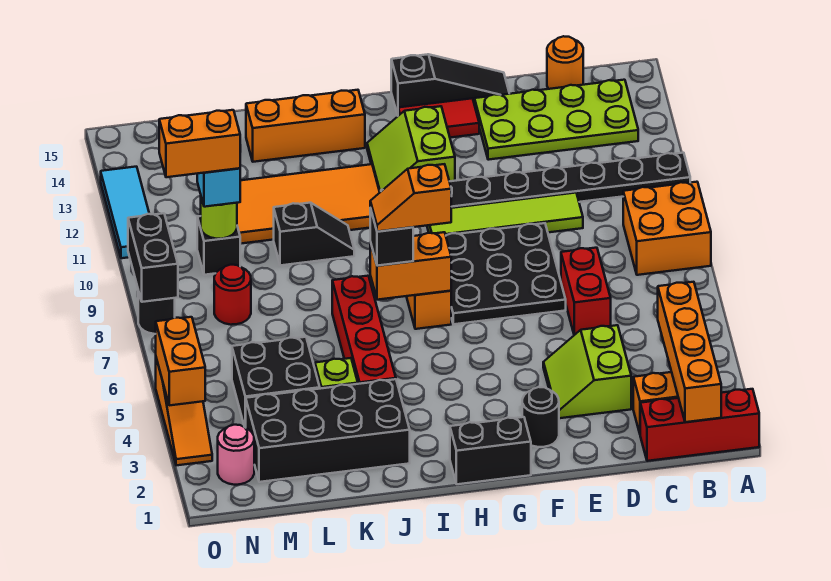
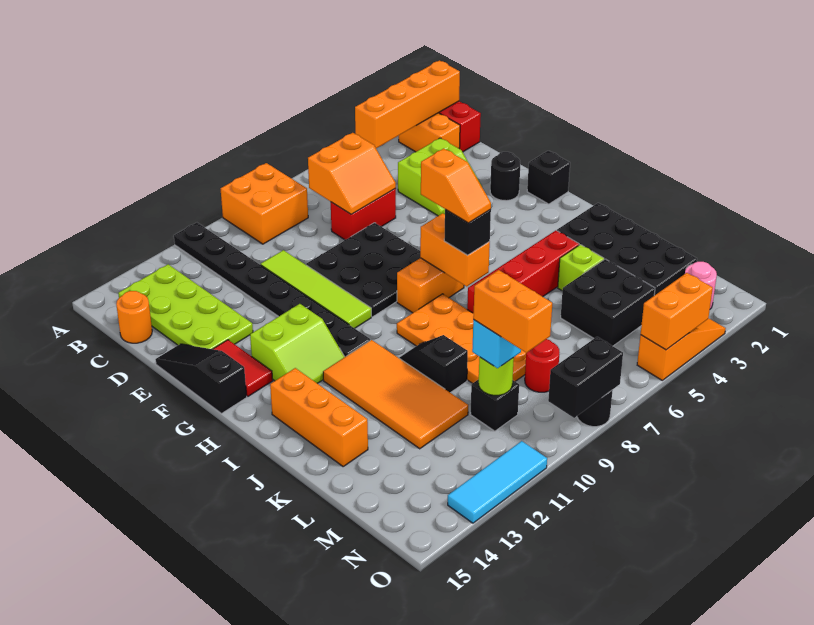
none -> orange slope C6:D7 level 2 top C
black brick G1:H1 level 1 -> black brick G1 level 1
none -> orange plate I8:L9 level 1

